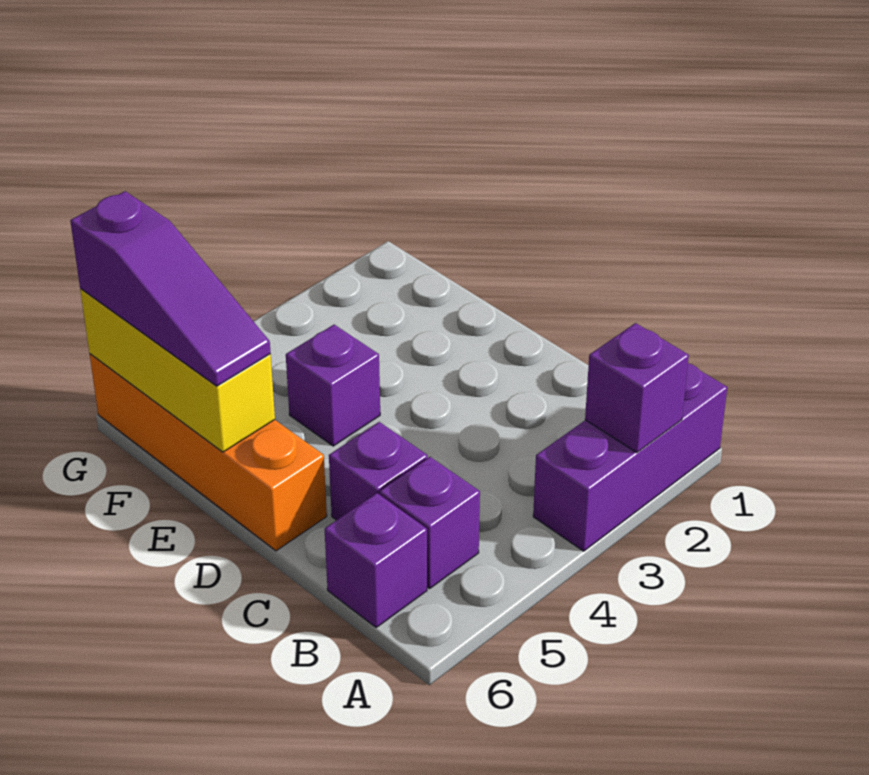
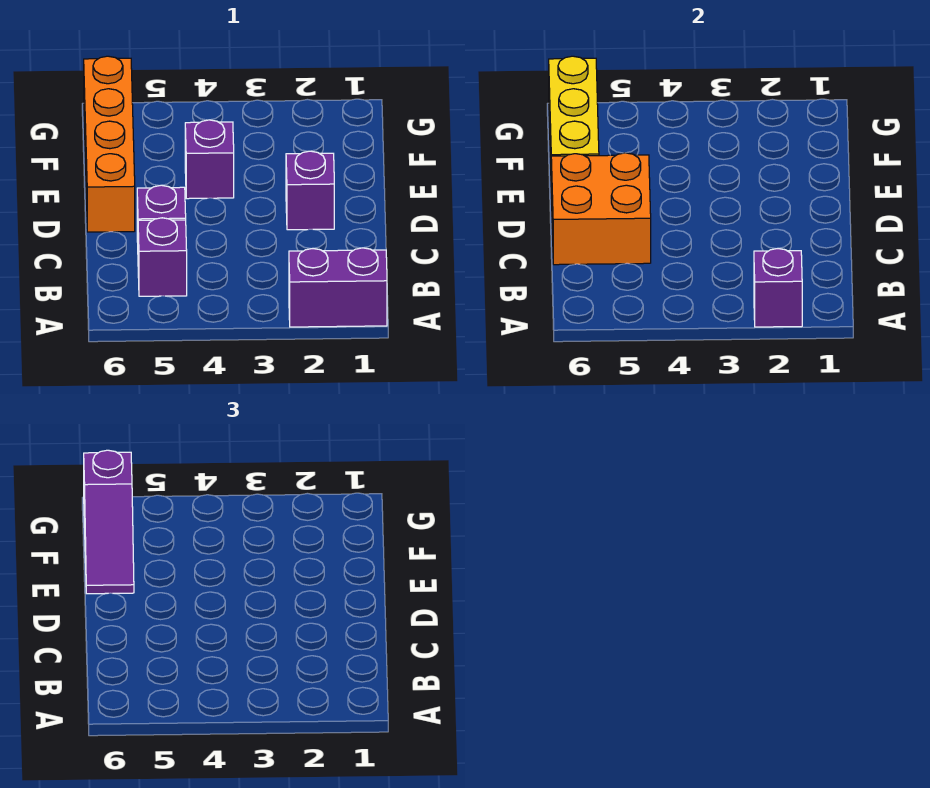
purple brick A1:A3 level 1 -> purple brick A1:A2 level 1
purple brick B6 level 1 -> purple brick D2 level 1
none -> orange brick C5:D6 level 2

